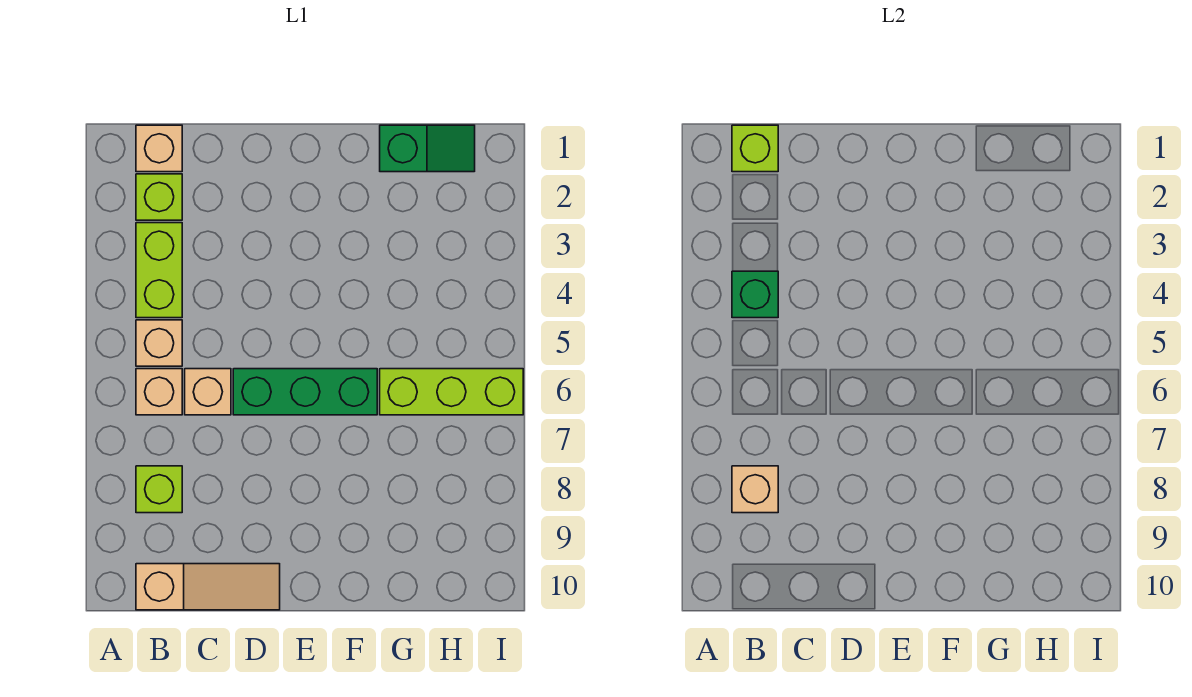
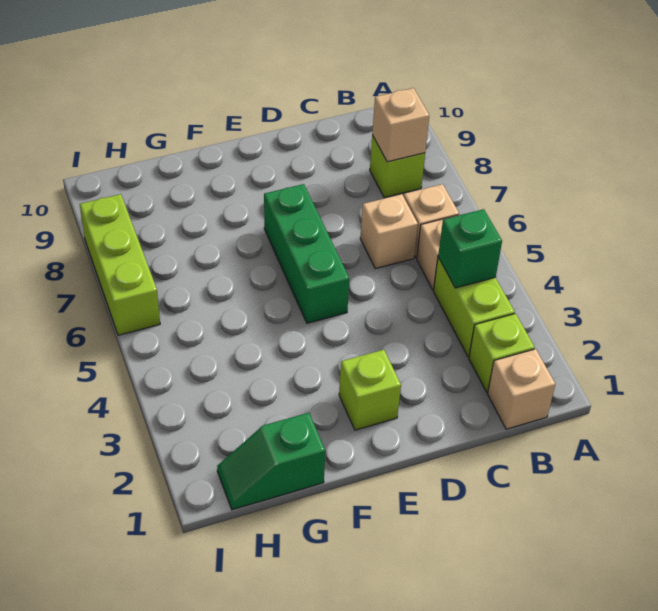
lime brick B1 level 2 -> lime brick E2 level 1
tan slope B10:D10 level 1 top B -> none
green brick D6:F6 level 1 -> green brick E5:E7 level 1
lime brick G6:I6 level 1 -> lime brick I6:I8 level 1

